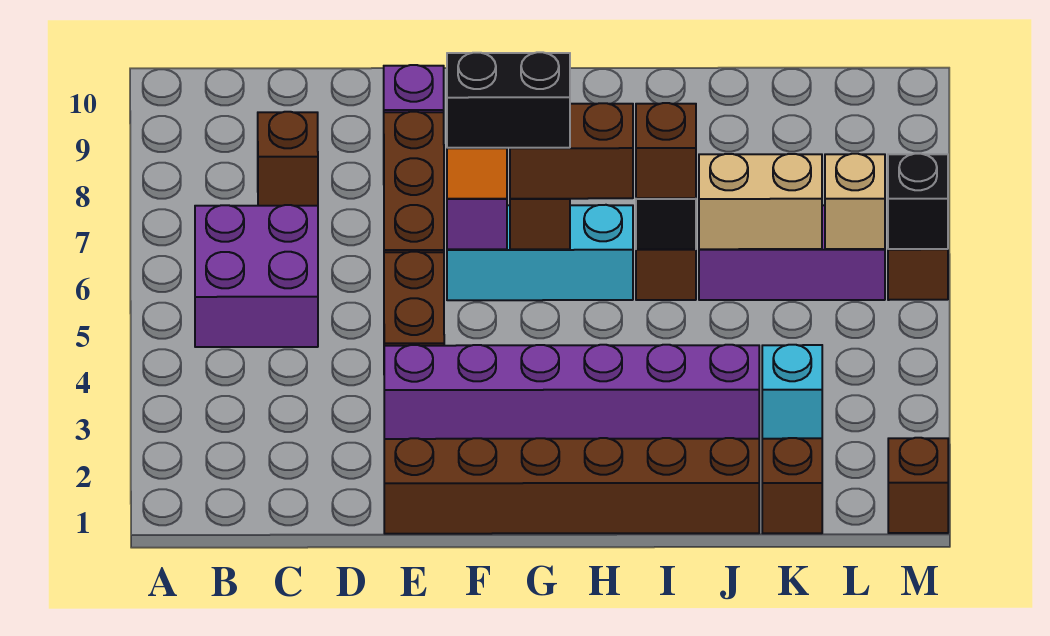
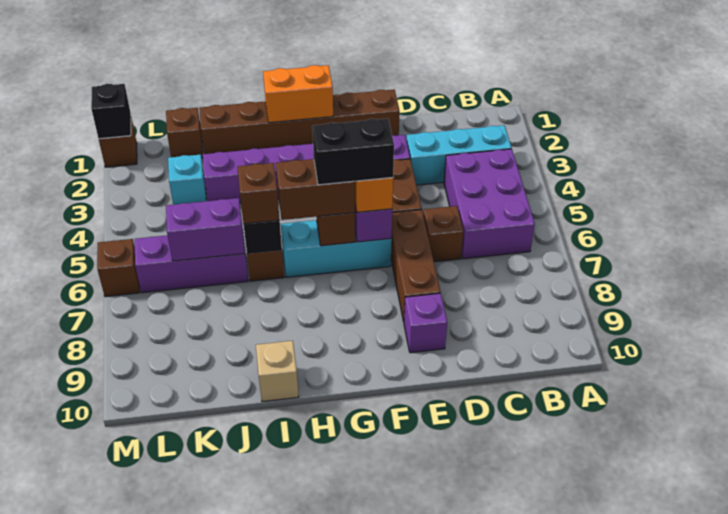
none -> cyan brick B3:D3 level 1
purple brick B5:C6 level 1 -> purple brick B4:C6 level 1
brown brick C8 level 1 -> brown brick D6 level 1
none -> orange brick G1:H1 level 2
tan brick J6:K6 level 2 -> purple brick J6:K6 level 2
tan brick L6 level 2 -> tan brick I10 level 1
black brick M6 level 2 -> black brick M1 level 2

